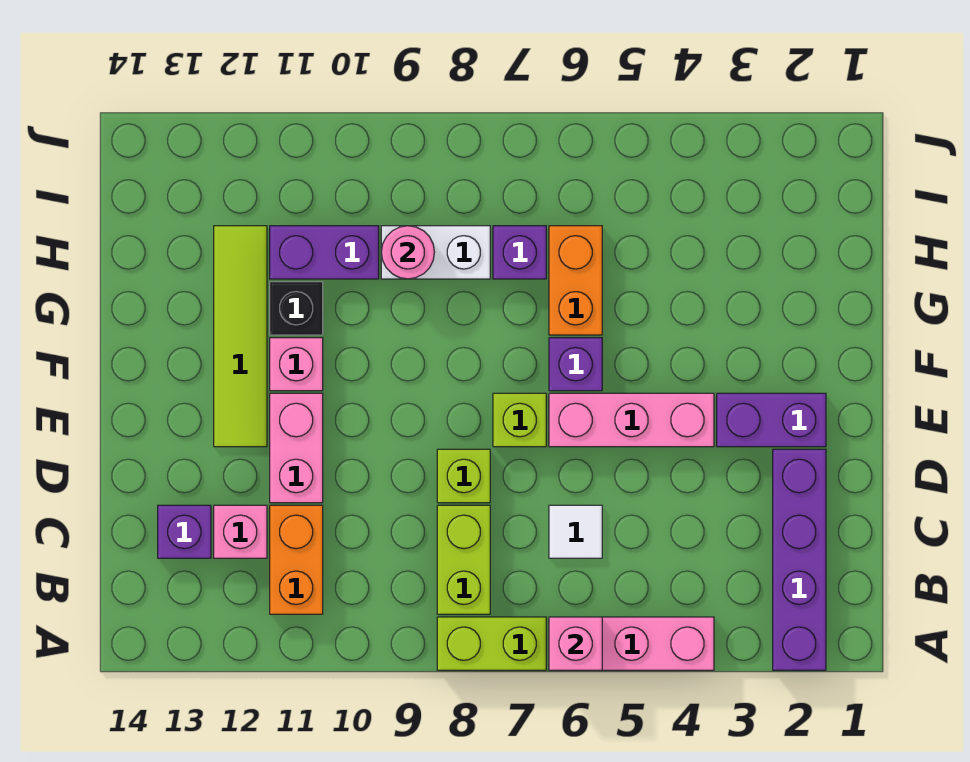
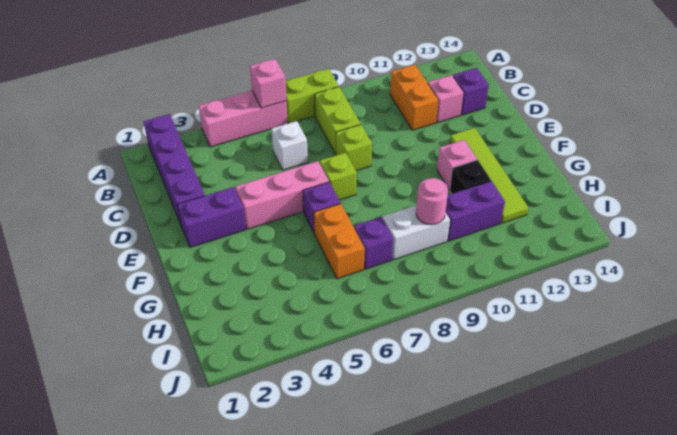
white tile C6 level 1 -> white brick C6 level 1
pink brick D11:E11 level 1 -> none

